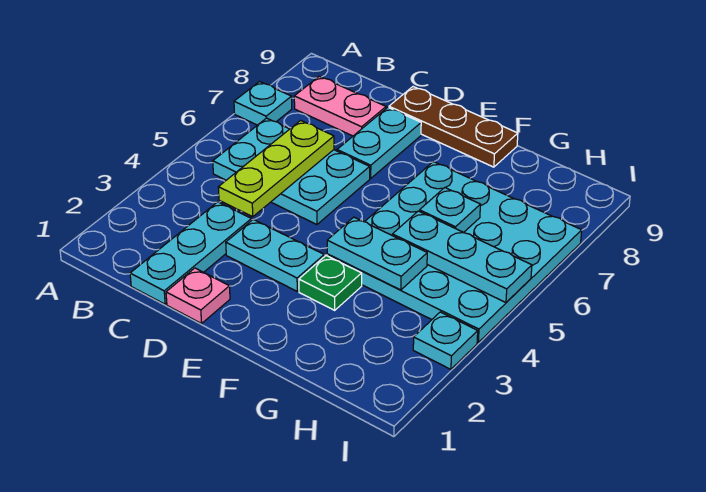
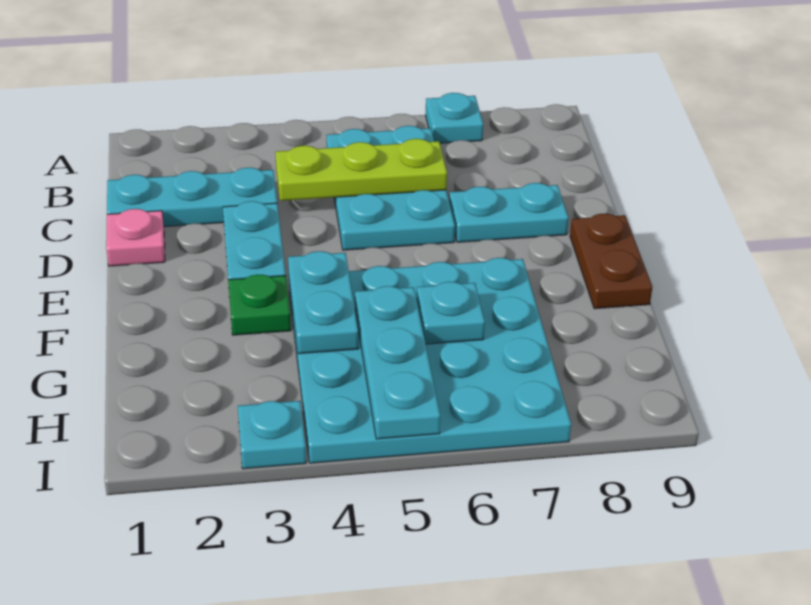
pink plate B8:C8 level 1 -> none
brown plate D9:F9 level 1 -> brown plate E9:F9 level 1

